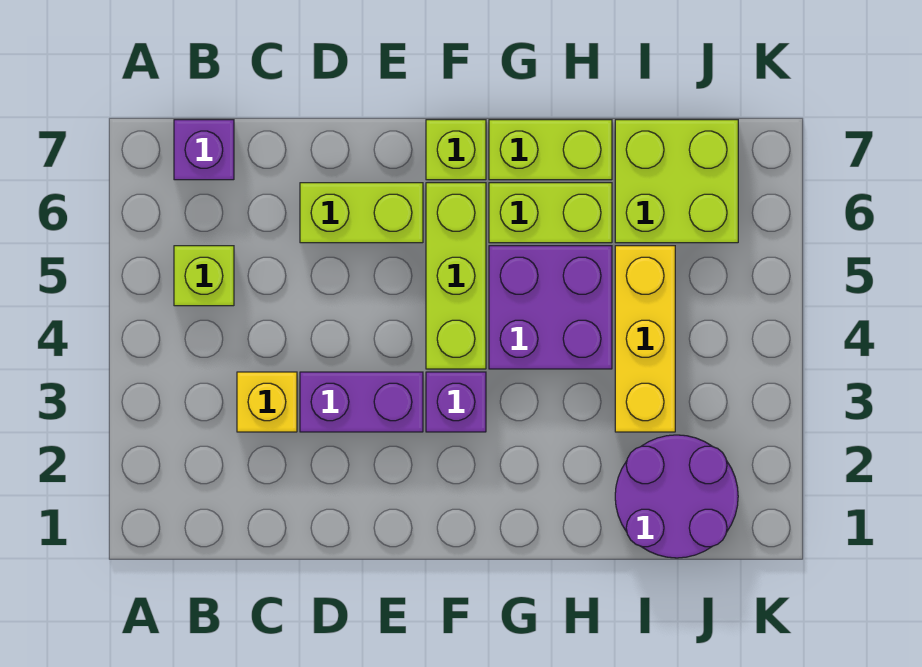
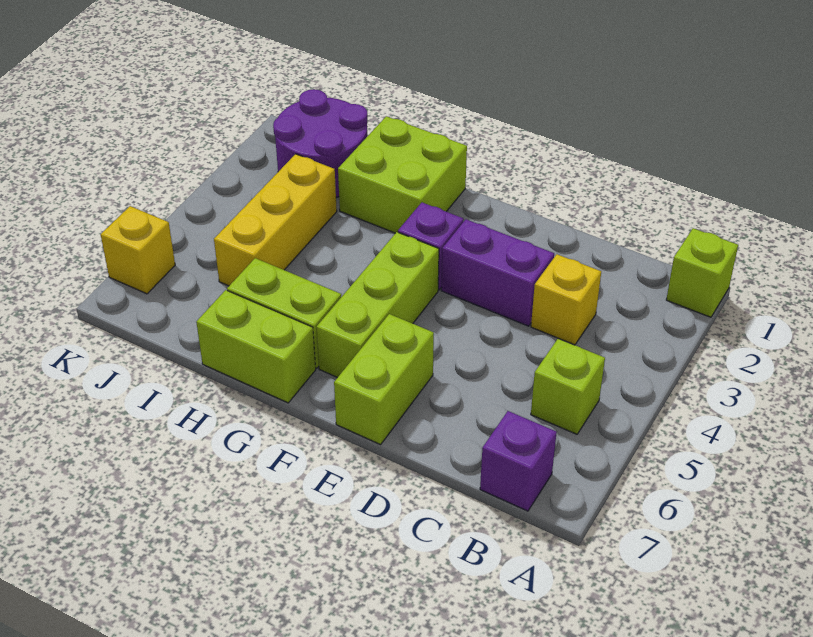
lime brick D6:E6 level 1 -> lime brick E6:E7 level 1
lime brick F7 level 1 -> lime brick A1 level 1
purple brick G4:H5 level 1 -> none
lime brick I6:J7 level 1 -> lime brick G1:H2 level 1
none -> yellow brick K6 level 1

